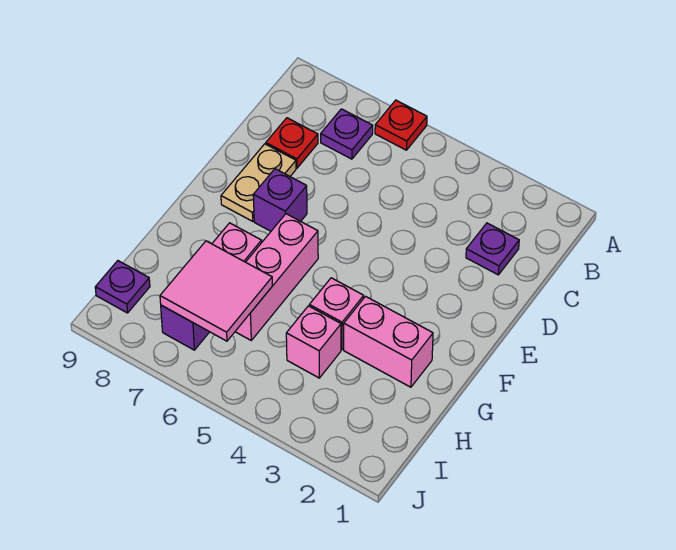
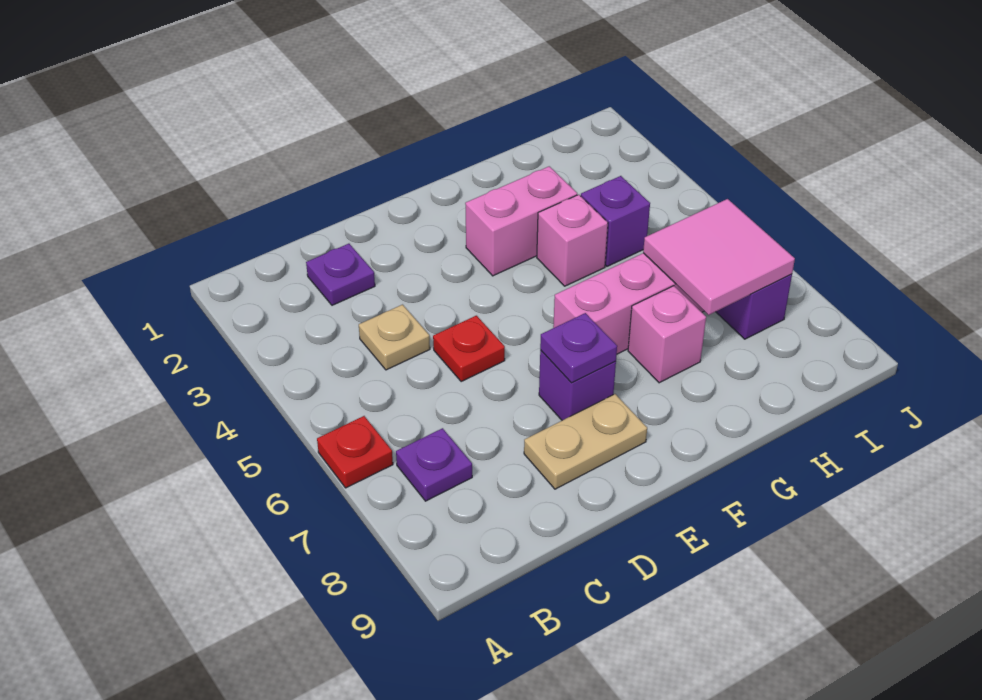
none -> tan plate C4 level 1
red plate C8 level 1 -> red plate D5 level 1
pink brick G2:G3 level 1 -> pink brick F3:G3 level 1
pink brick H4 level 1 -> purple brick H4 level 1
purple plate I9 level 1 -> purple plate E7 level 2

